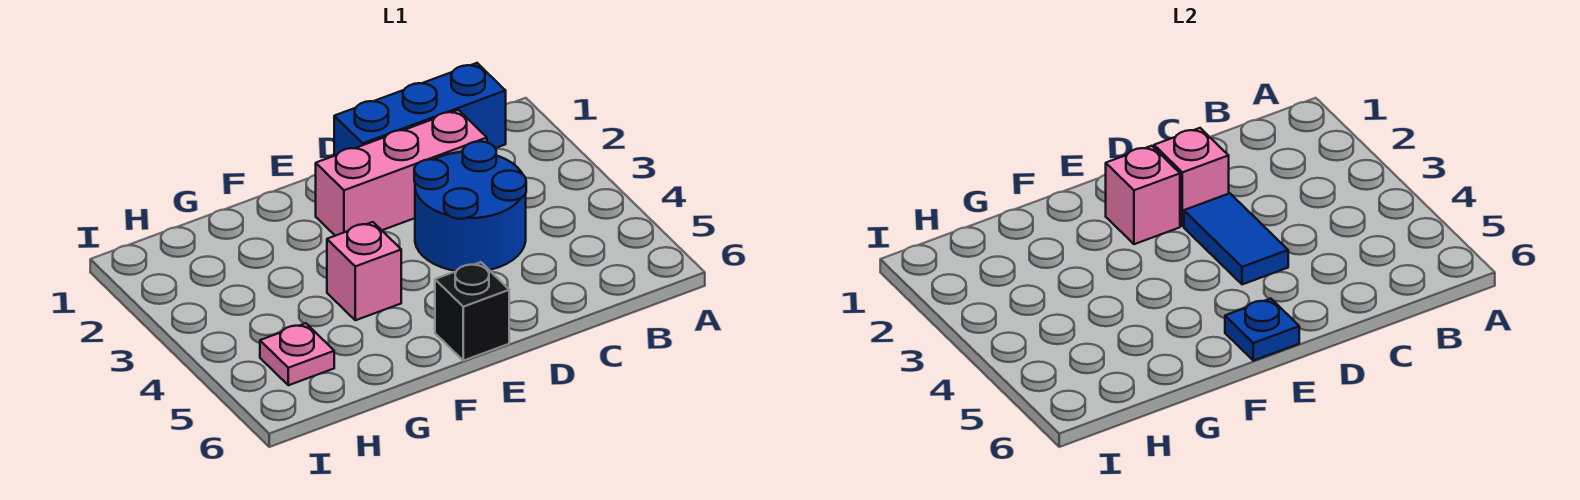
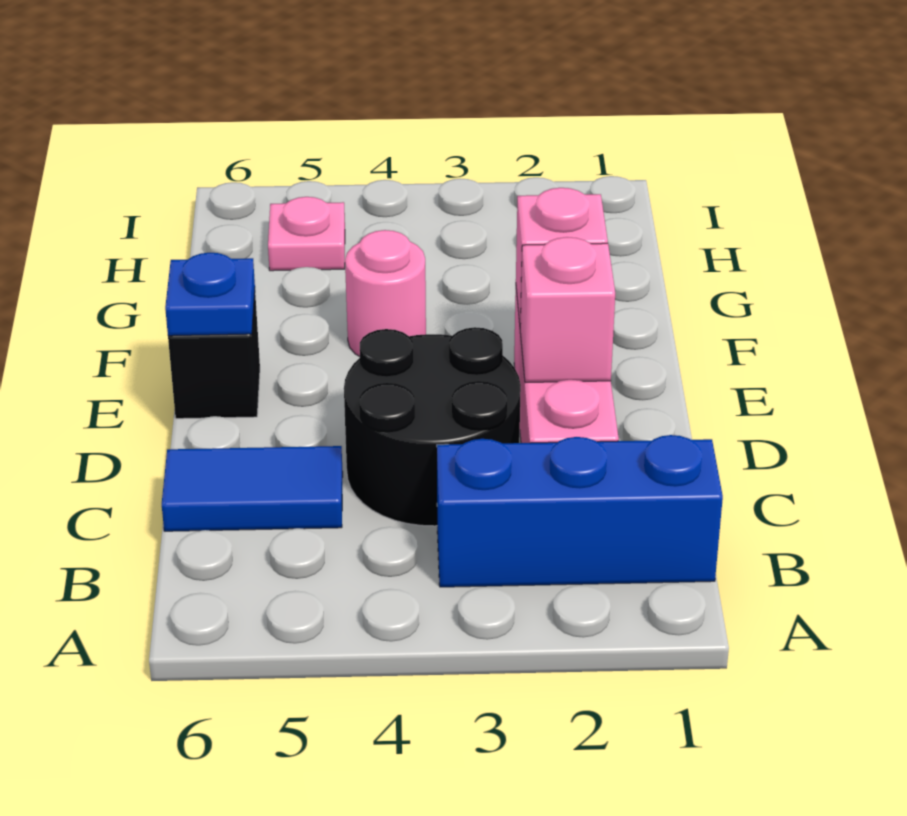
blue brick B1:D1 level 1 -> blue brick B1:B3 level 1
blue round brick C3:D4 level 1 -> black round brick C3:D4 level 1
blue tile D3:D4 level 2 -> blue tile C5:C6 level 1
pink brick F4 level 1 -> pink round brick F4 level 1

